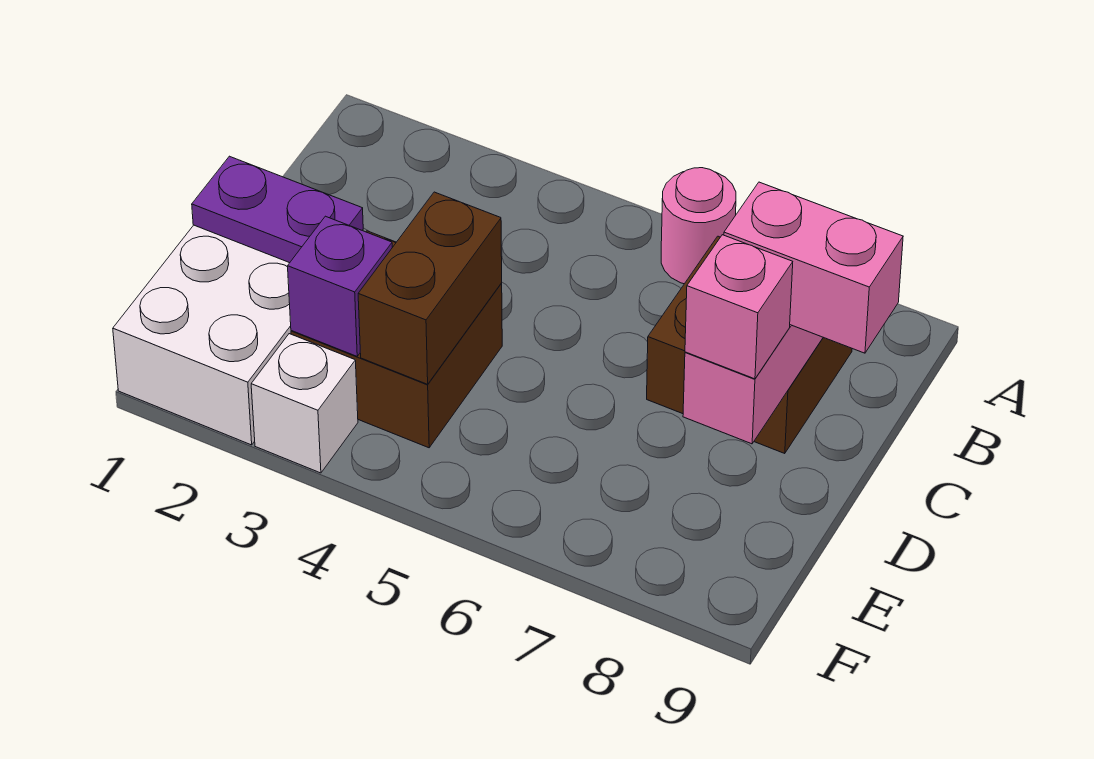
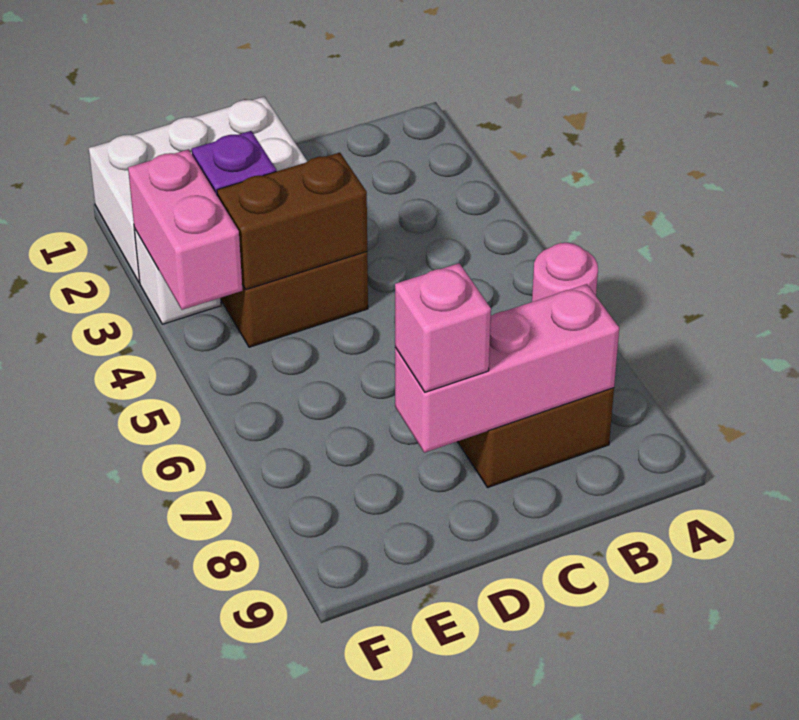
pink brick C8:C9 level 3 -> pink brick F3:F4 level 2
purple plate D1:D2 level 2 -> none

